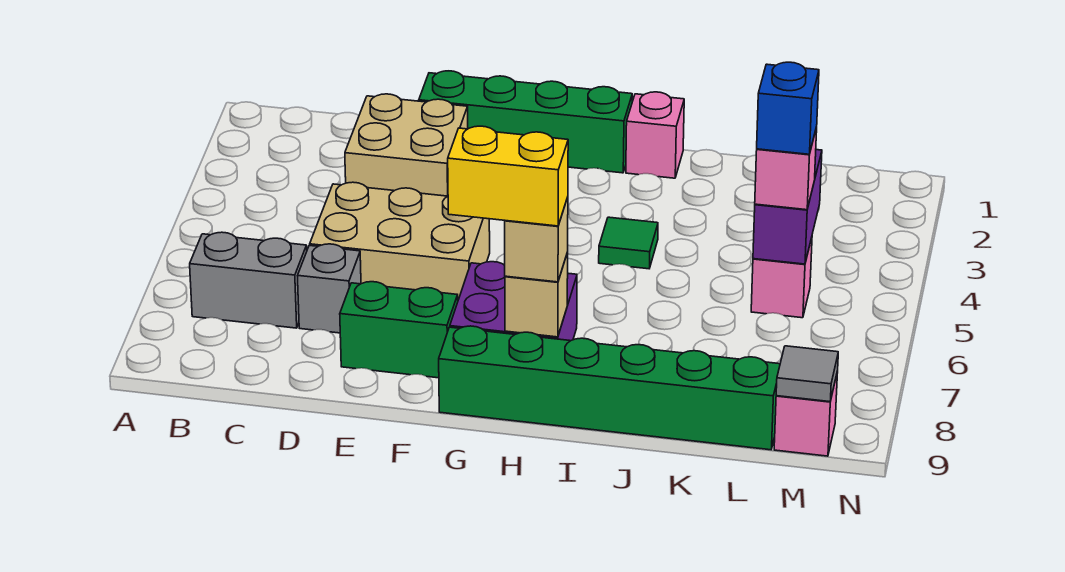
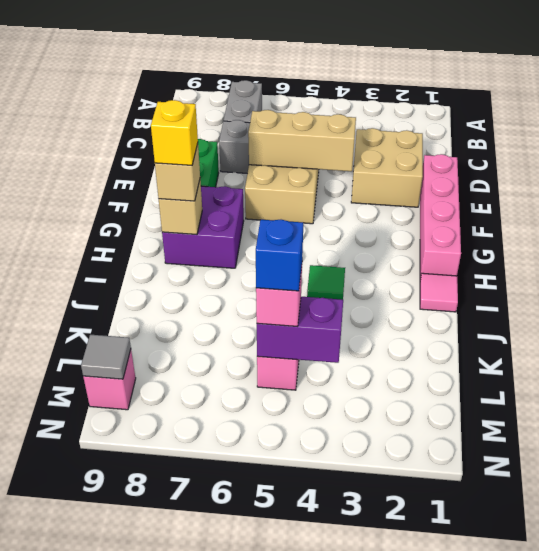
green brick E1:H1 level 1 -> pink brick E1:H1 level 1
none -> tan brick E4:E6 level 2
yellow brick G8:H8 level 4 -> yellow brick H8 level 4
green brick G9:L9 level 1 -> none
pink brick I1 level 1 -> pink tile I1 level 1

